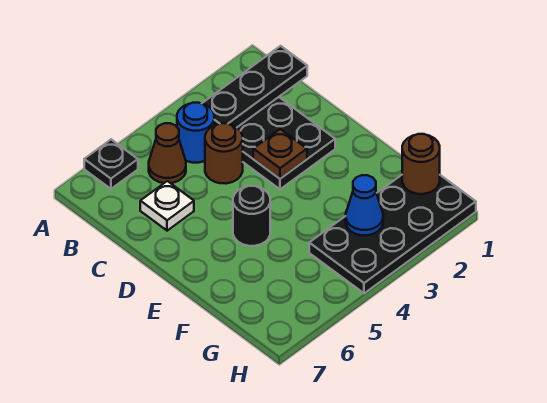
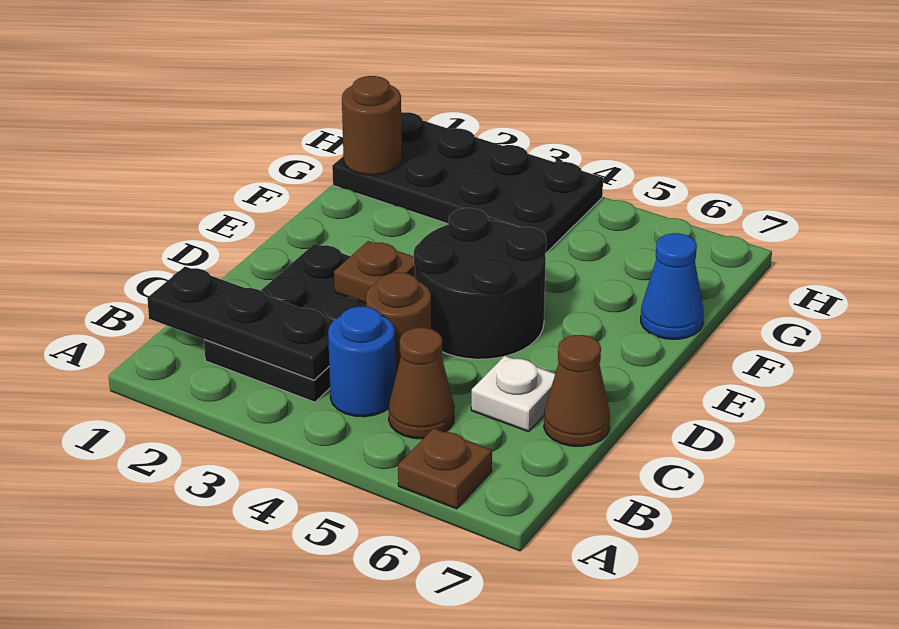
black plate A6 level 1 -> brown plate A6 level 1
none -> brown cone C7 level 1
black round brick E5 level 1 -> black round brick D4:E5 level 1
blue cone G3 level 2 -> blue cone F7 level 1

